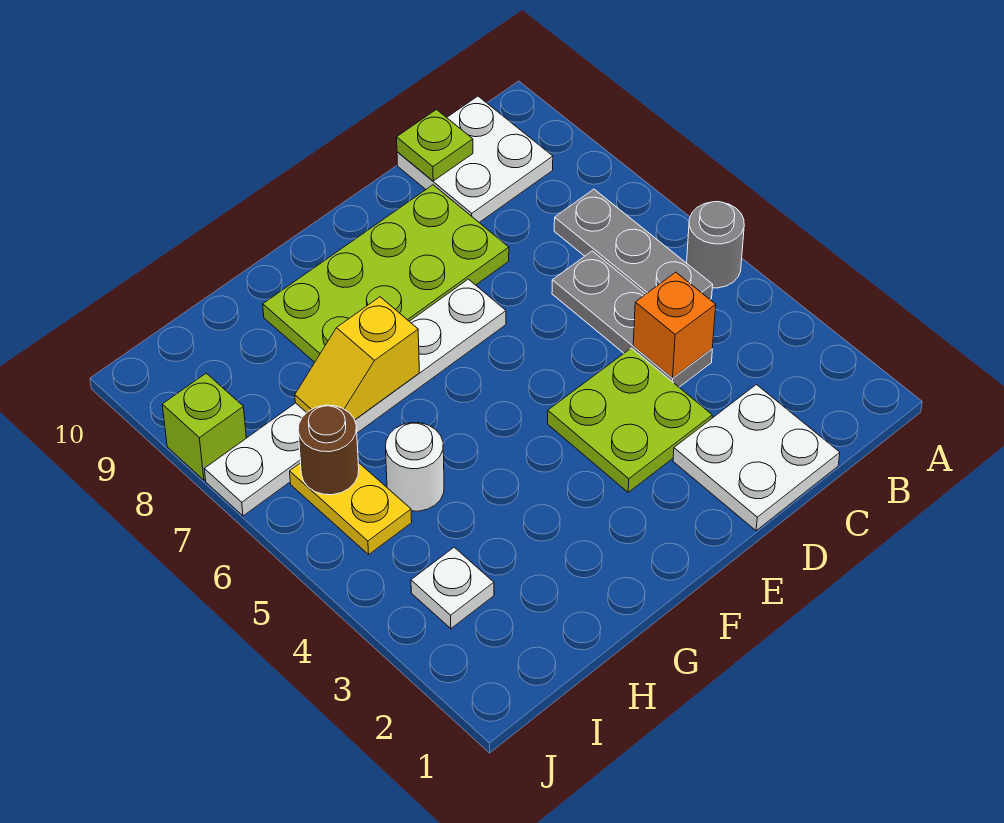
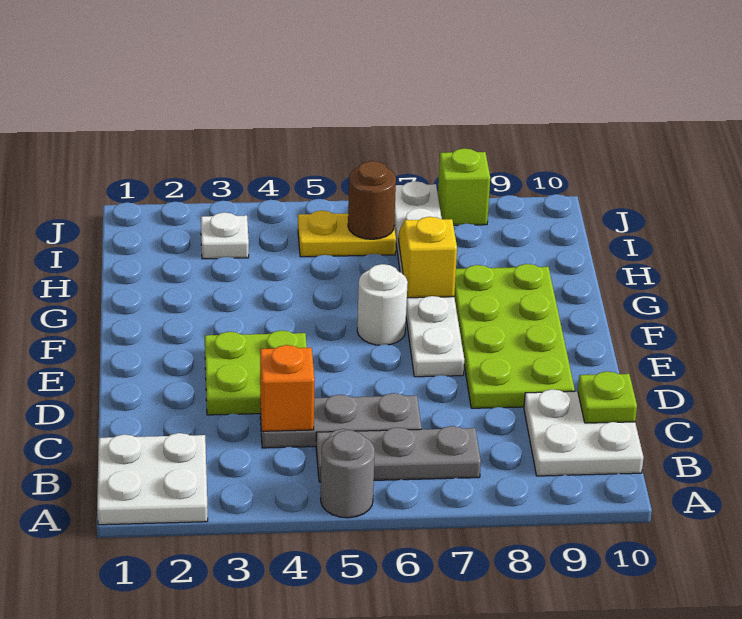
white plate C1:D2 level 1 -> white plate A1:B2 level 1
white round brick H5 level 1 -> white round brick F6 level 1

